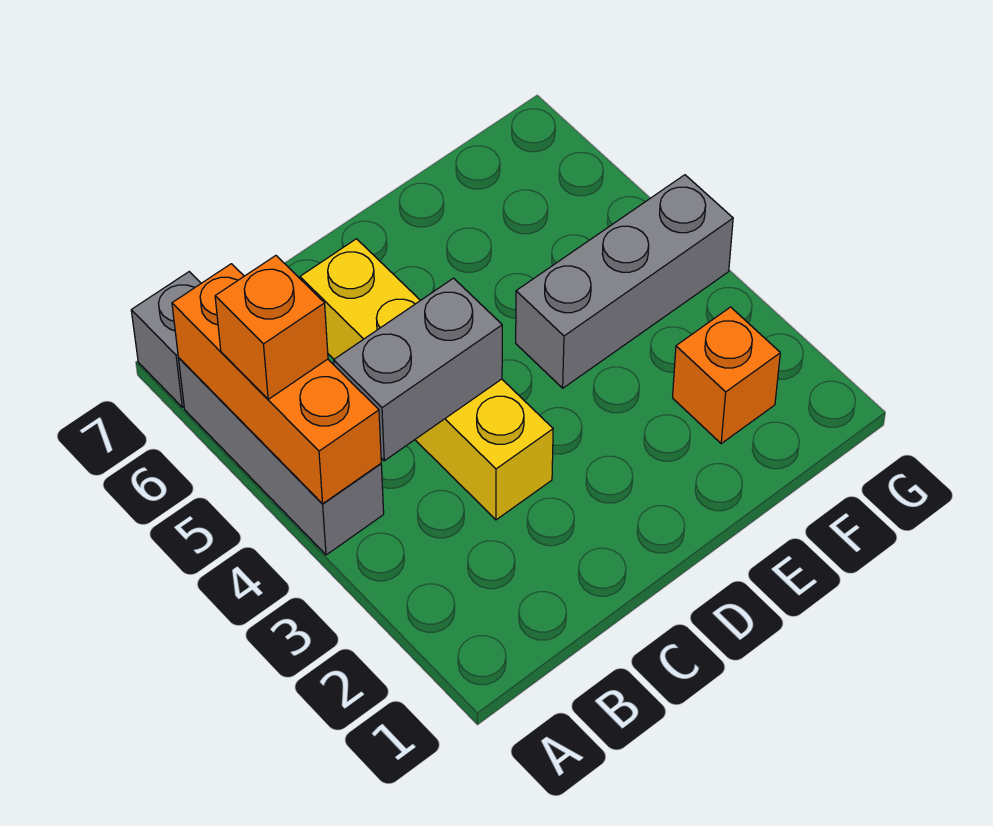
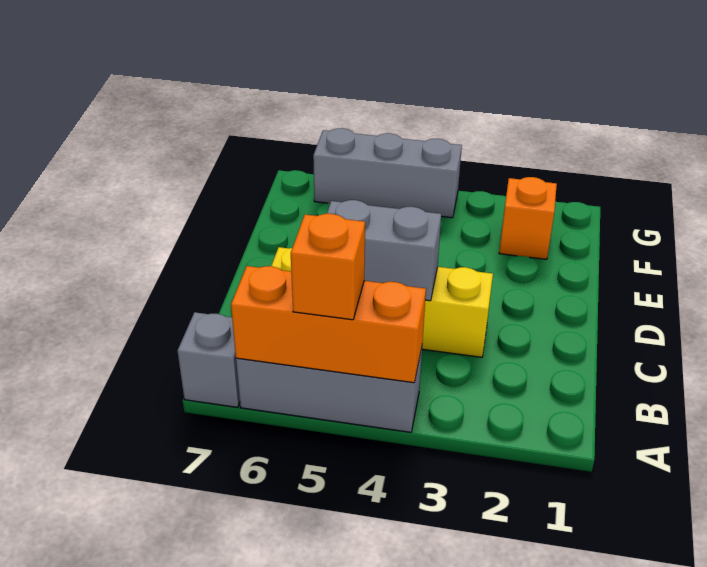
grey brick B4:C4 level 2 -> grey brick C4:C5 level 2
grey brick E4:G4 level 1 -> grey brick G4:G6 level 1

